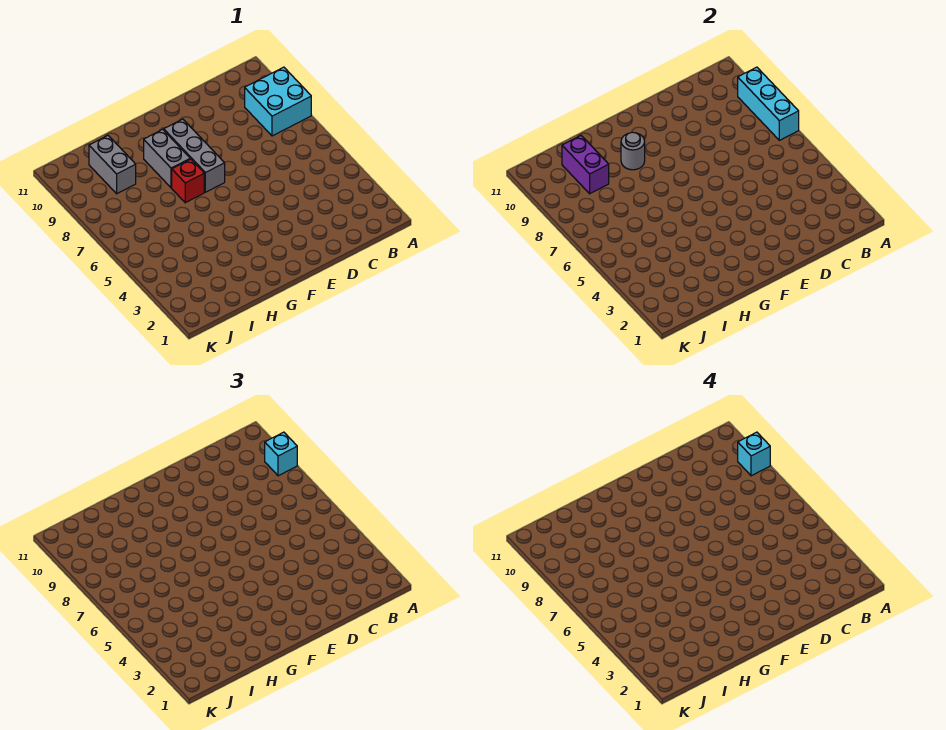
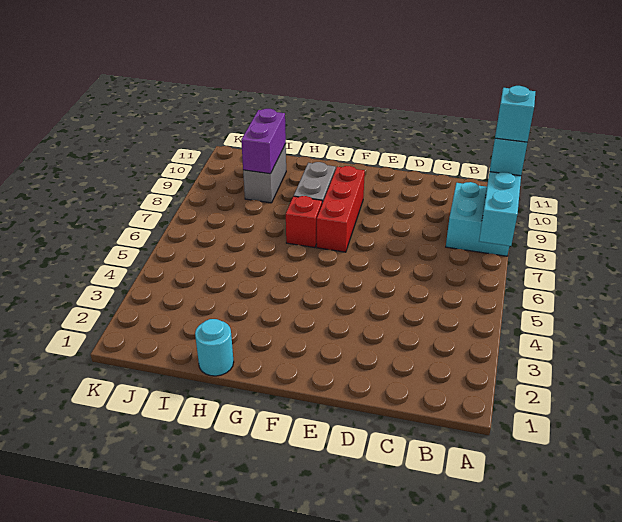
grey brick F7:F9 level 1 -> red brick F7:F9 level 1
grey round brick G9 level 2 -> none
none -> cyan round brick H1 level 1

